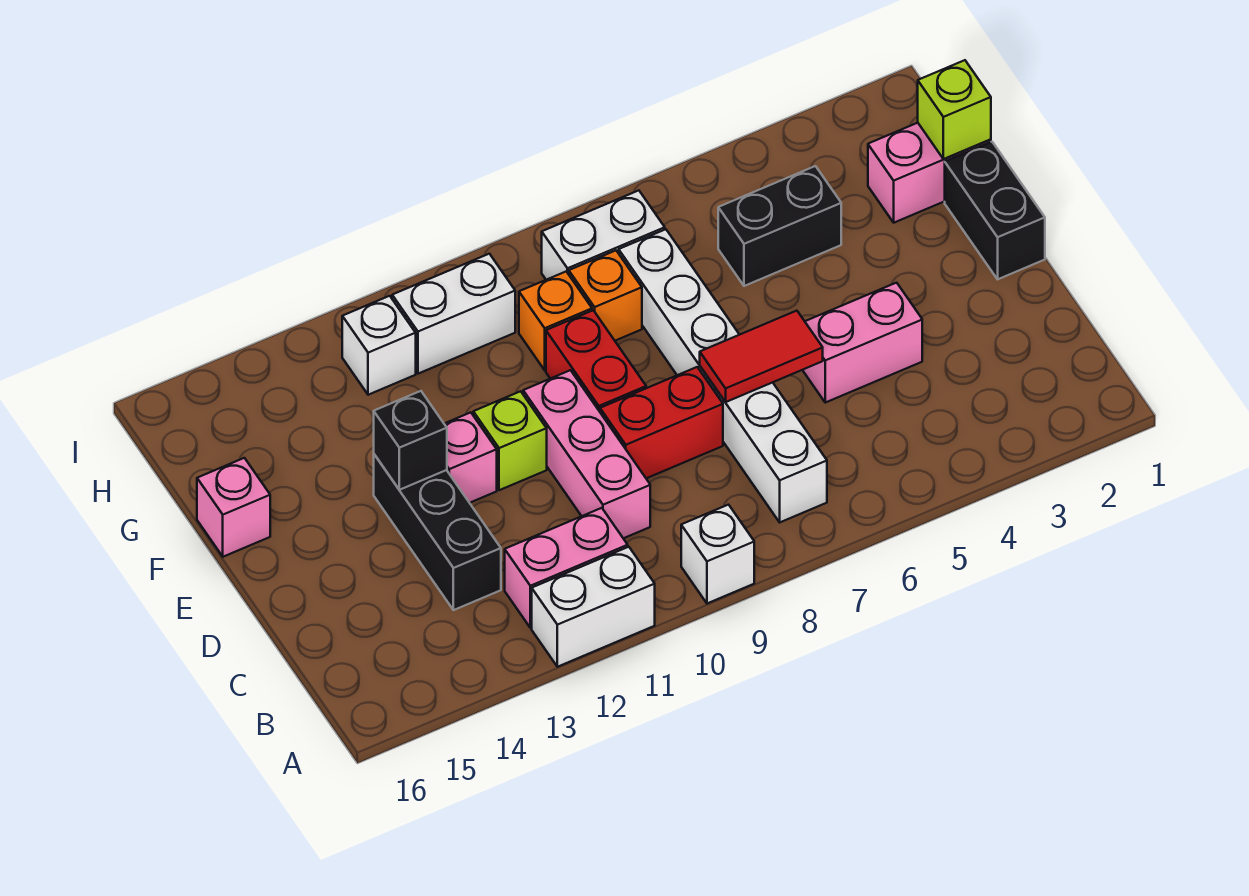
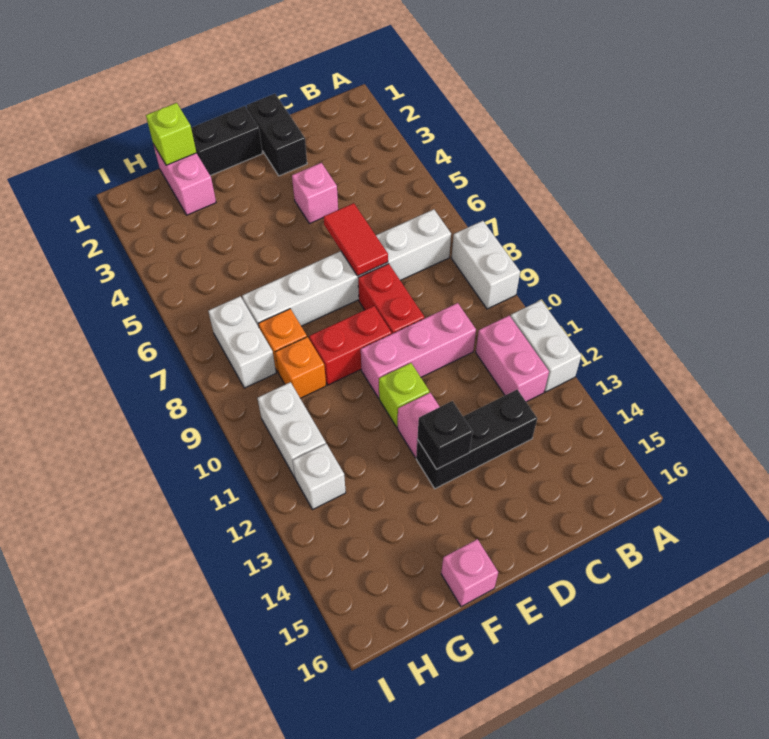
white brick A9 level 1 -> white brick A8:A9 level 1
pink brick D4:D5 level 1 -> pink brick D4 level 1
black brick G4:G5 level 1 -> black brick D1:D2 level 1

